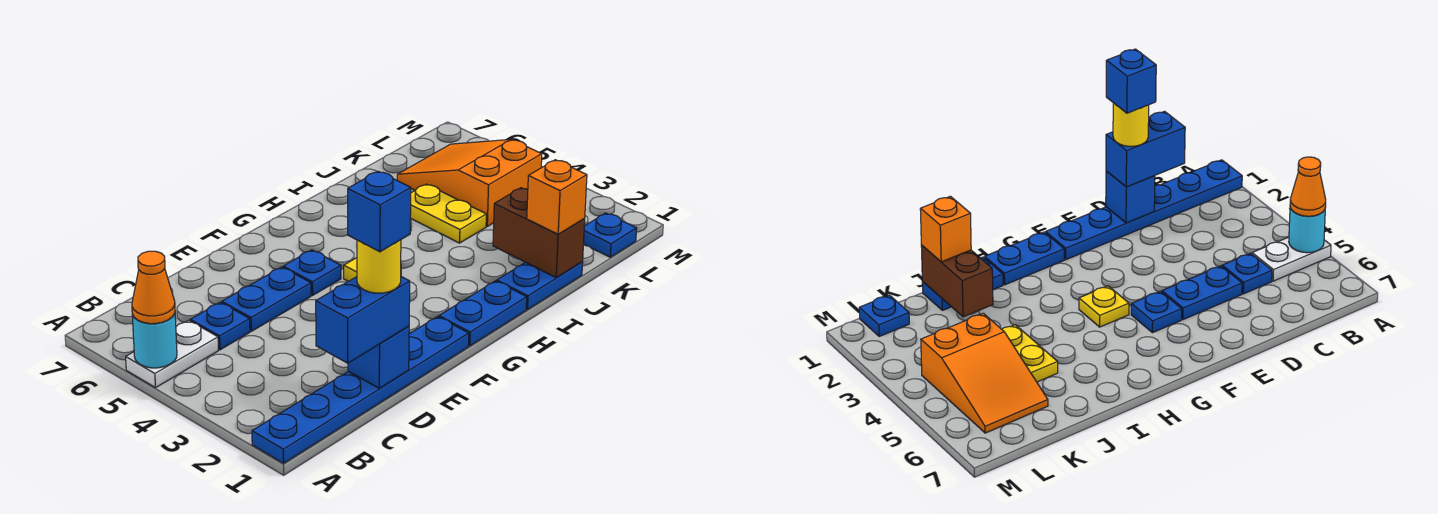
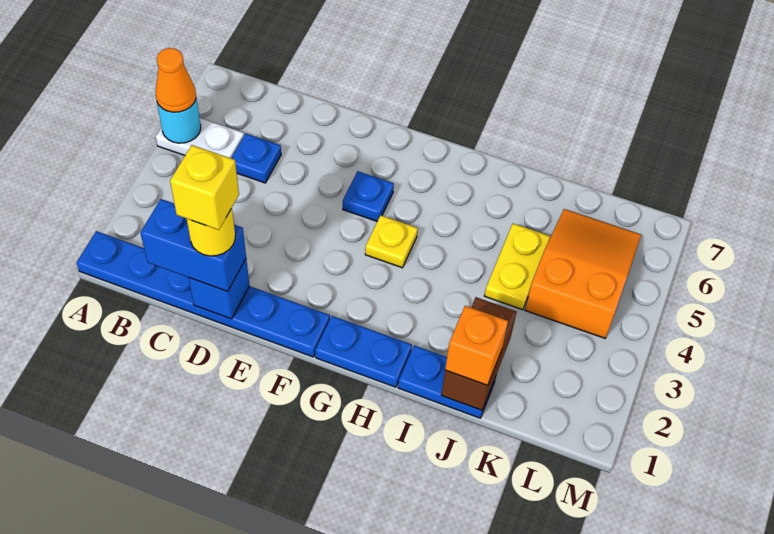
blue brick D1 level 5 -> yellow brick D1 level 5
blue plate D5:E5 level 1 -> none
blue plate L1 level 1 -> none

